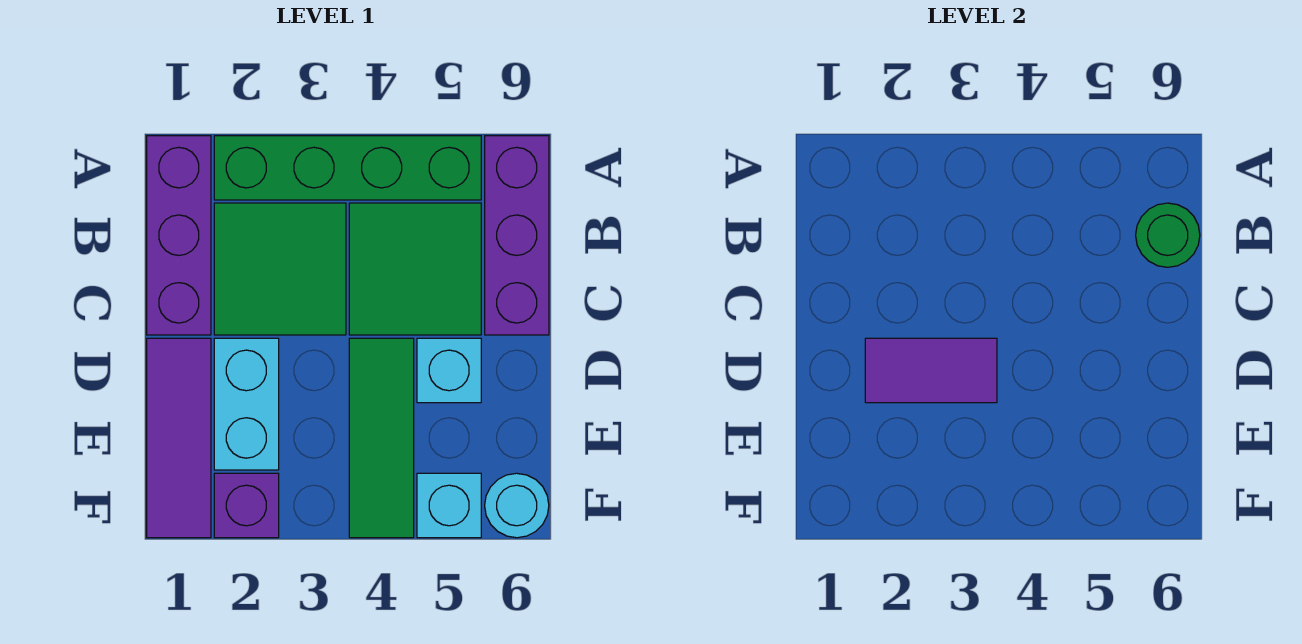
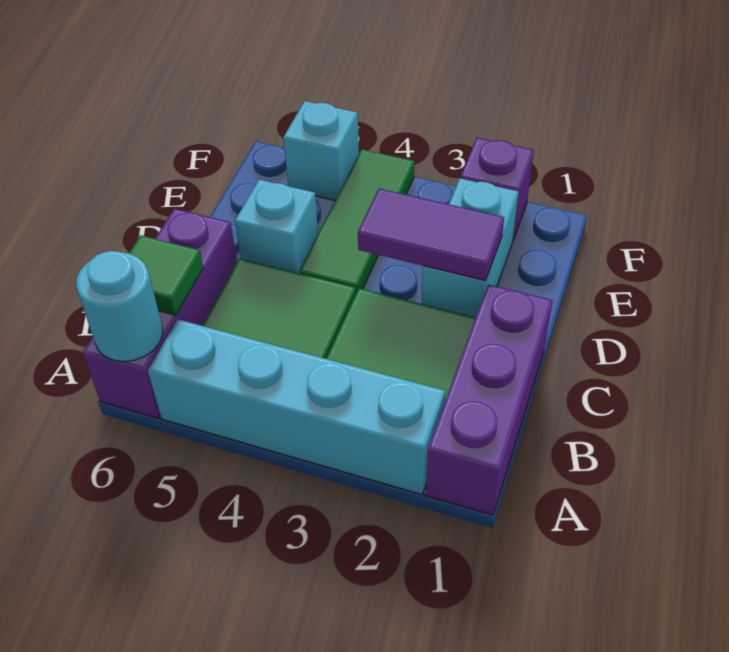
green brick A2:A5 level 1 -> cyan brick A2:A5 level 1
green round brick B6 level 2 -> green tile B6 level 2
purple tile D1:F1 level 1 -> none
cyan round brick F6 level 1 -> cyan round brick A6 level 2

